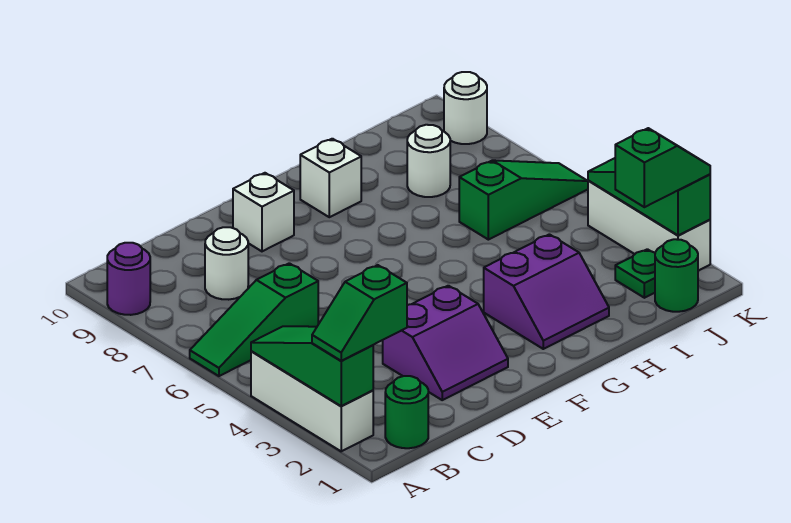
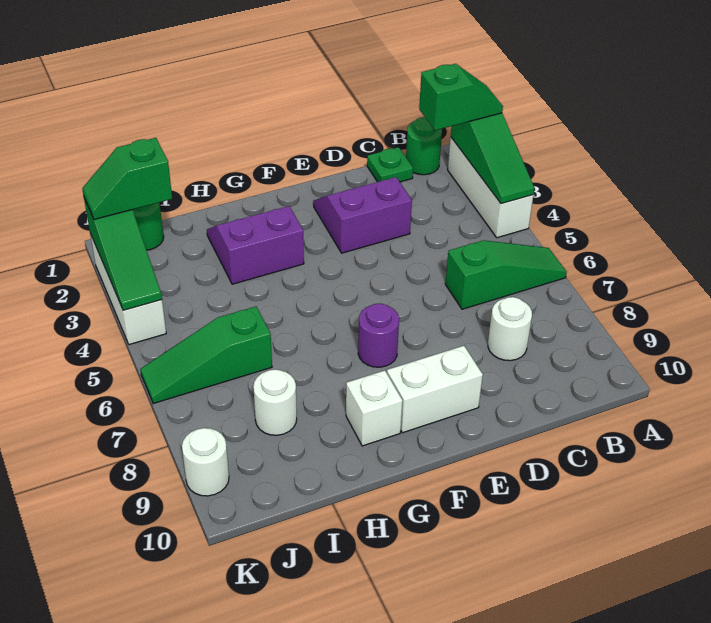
purple round brick A9 level 1 -> purple round brick F7 level 1
white brick E9 level 1 -> white brick E9:F9 level 1
green plate J2 level 1 -> green plate C1 level 1

